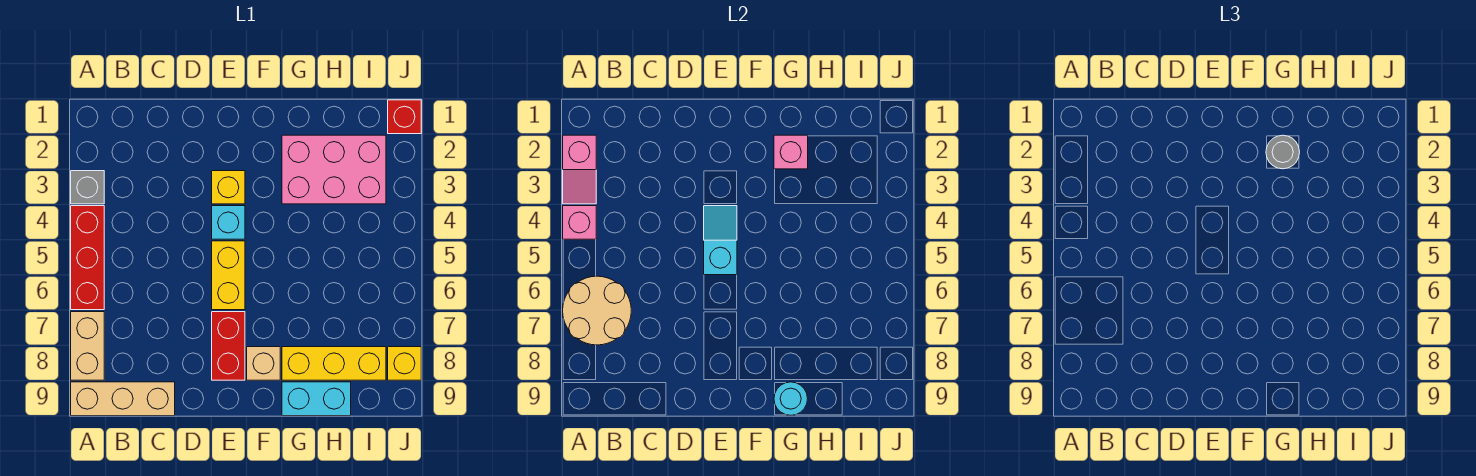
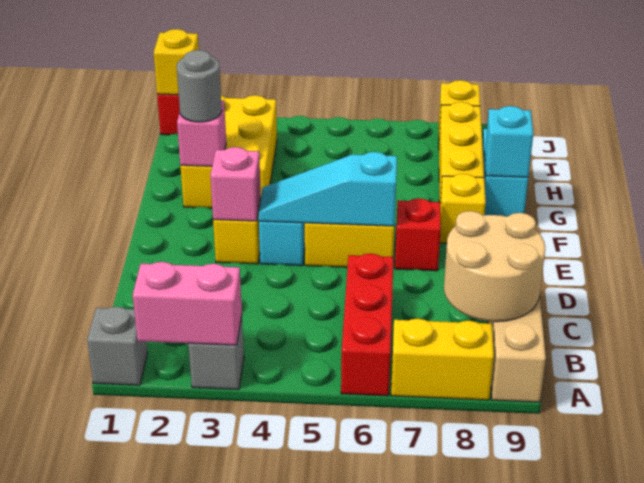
none -> grey brick A1 level 1
pink slope A2:A3 level 2 top 2 -> pink brick A2:A3 level 2
red brick A4:A6 level 1 -> red brick A6:C6 level 1
pink brick A4 level 2 -> pink brick E3 level 2
tan round brick A6:B7 level 2 -> tan round brick B8:C9 level 2
tan brick A7:A8 level 1 -> yellow brick A7:A8 level 1
cyan slope E4:E5 level 2 top 5 -> cyan slope E4:E6 level 2 top 6
red brick E7:E8 level 1 -> red brick E7 level 1
tan brick F8 level 1 -> yellow brick F8 level 1
pink brick G2:I3 level 1 -> yellow brick G2:I3 level 1
cyan round brick G9 level 2 -> cyan brick G9 level 2
none -> yellow brick J1 level 2

